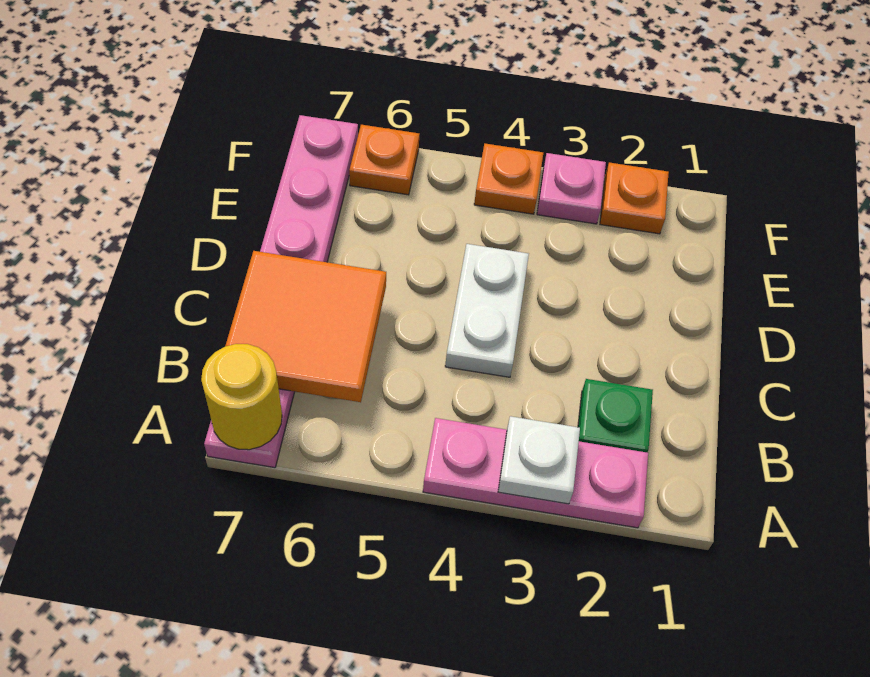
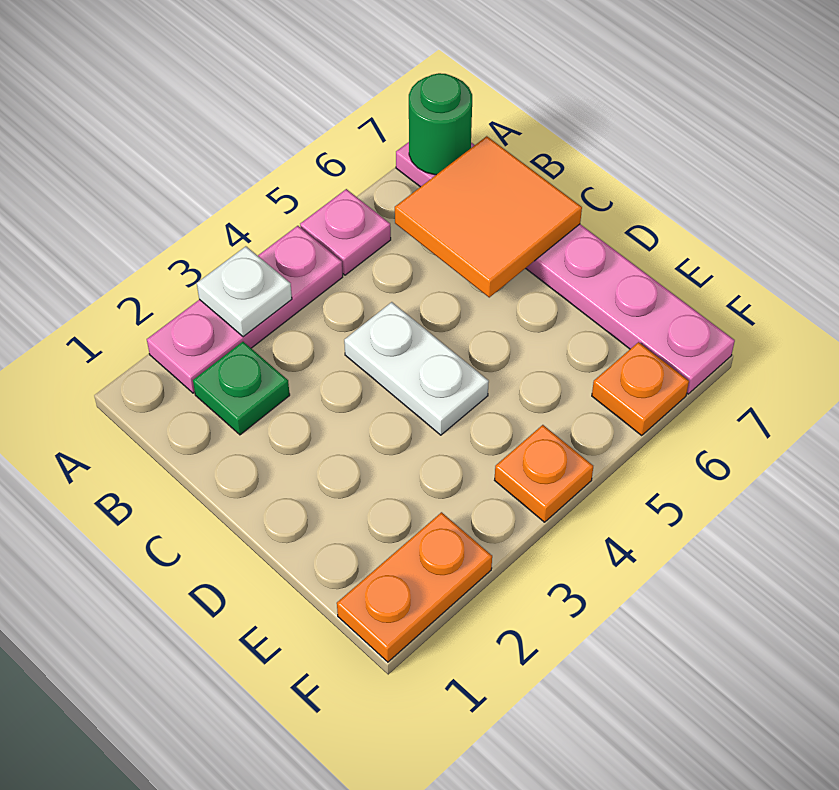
yellow round brick A7 level 2 -> green round brick A7 level 2
orange plate F2 level 1 -> orange plate F1:F2 level 1
pink plate F3 level 1 -> pink plate A5 level 1

